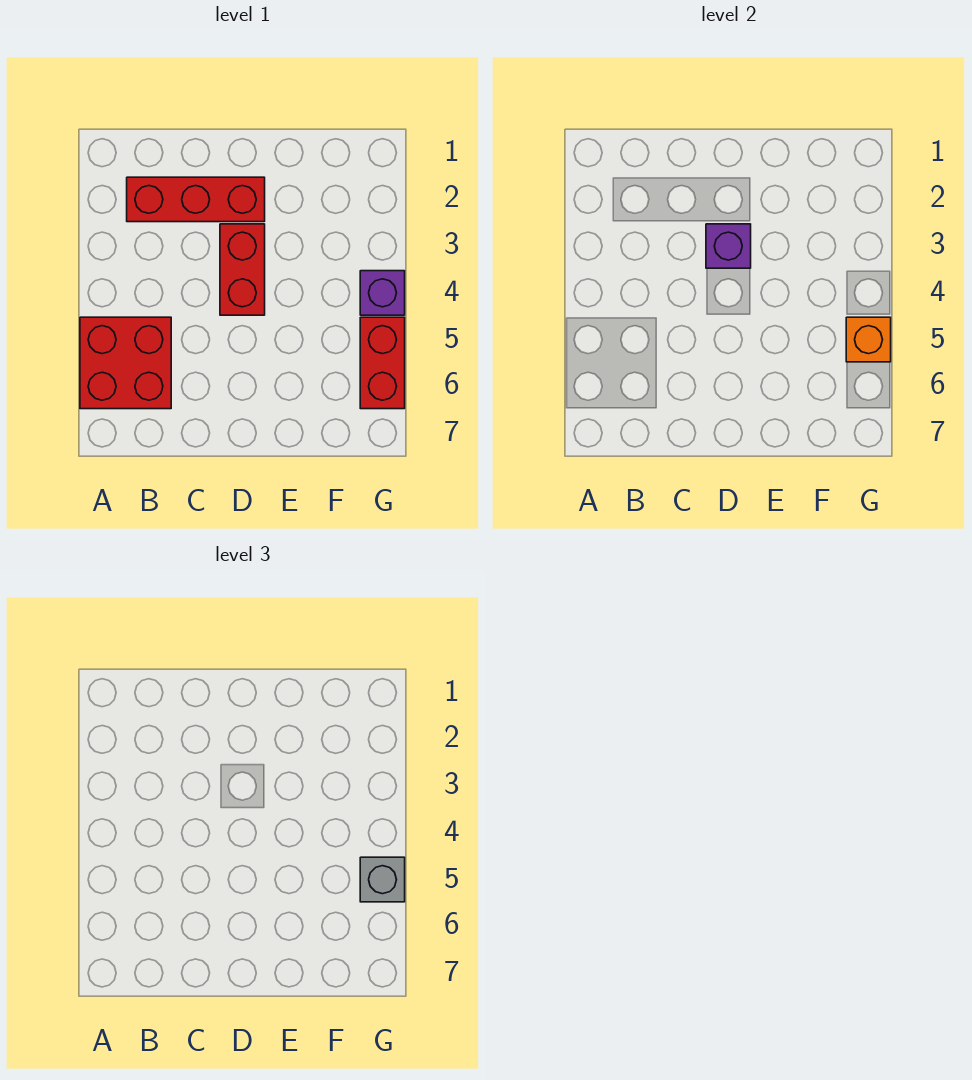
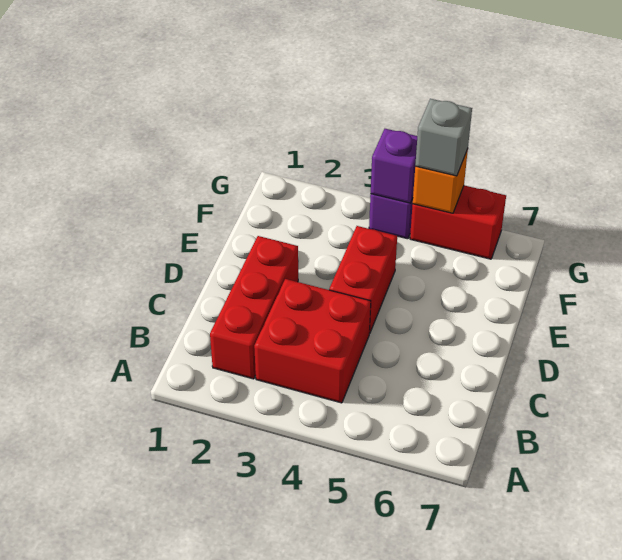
red brick A5:B6 level 1 -> red brick B3:C4 level 1
red brick D3:D4 level 1 -> red brick D4:E4 level 1
purple brick D3 level 2 -> purple brick G4 level 2

